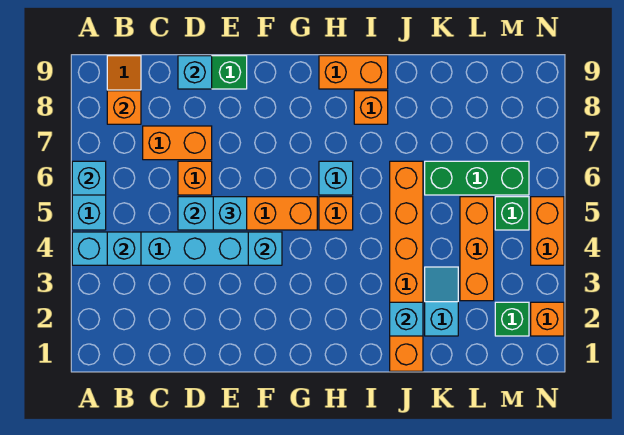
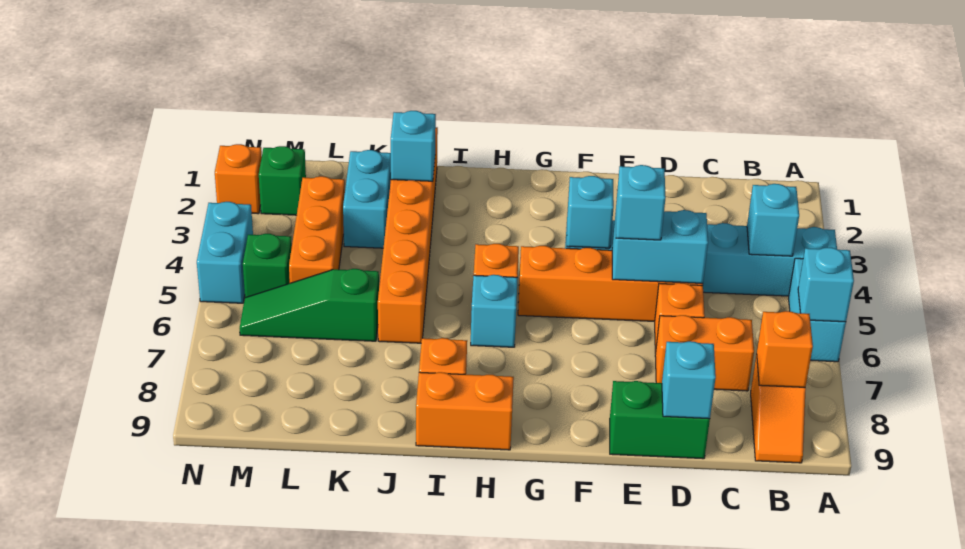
cyan slope K2:K3 level 1 top 2 -> cyan brick K2:K3 level 1
green brick K6:M6 level 1 -> green slope K6:M6 level 1 top K
orange brick N4:N5 level 1 -> cyan brick N4:N5 level 1

